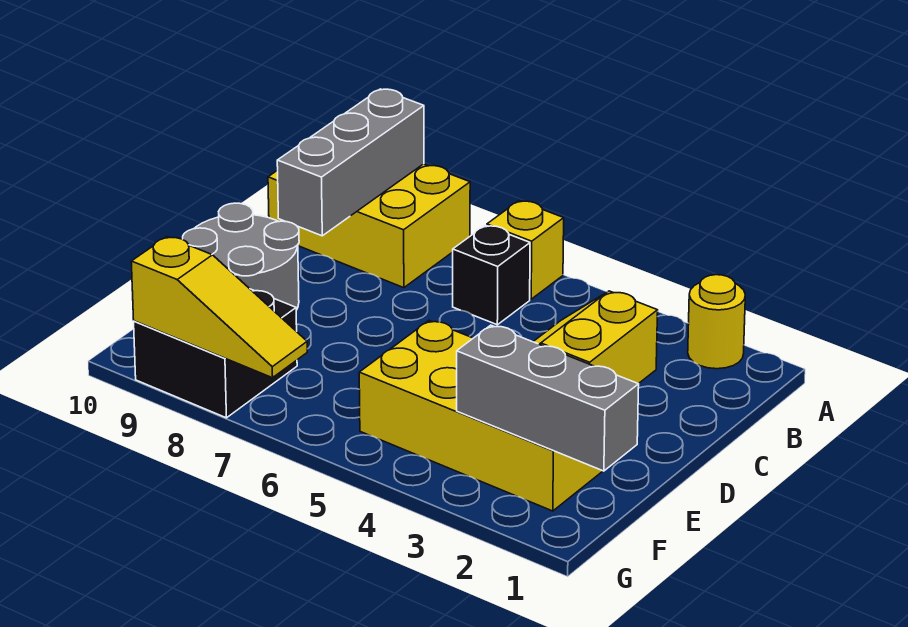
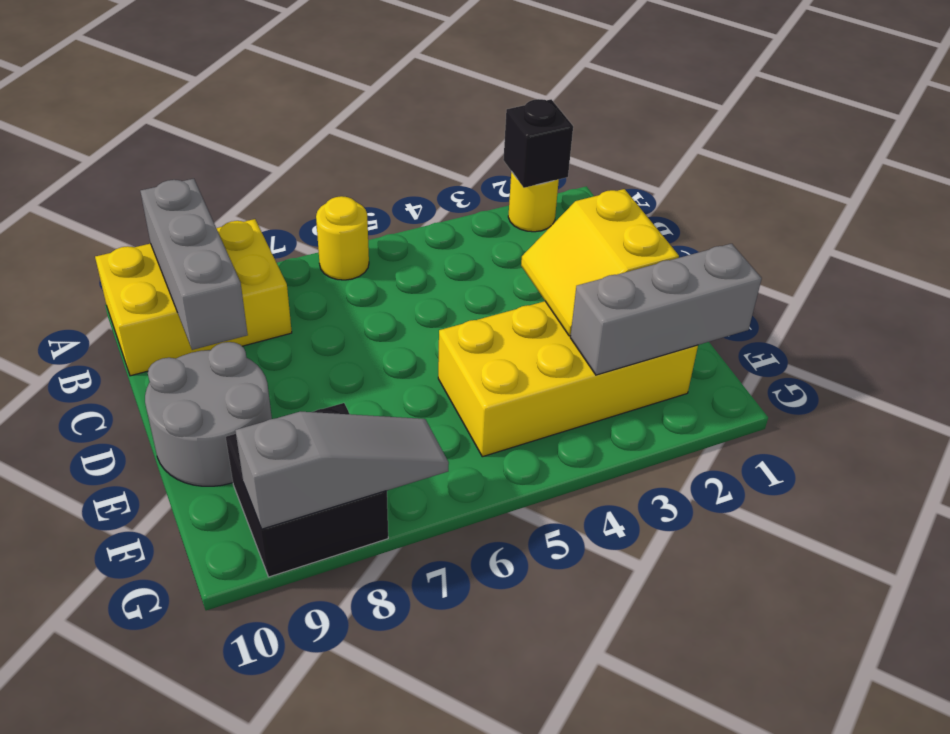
yellow brick A6 level 1 -> yellow round brick A6 level 1
black brick B6 level 1 -> black brick A2 level 2
yellow slope G7:G9 level 2 top 9 -> grey slope G7:G9 level 2 top 9

